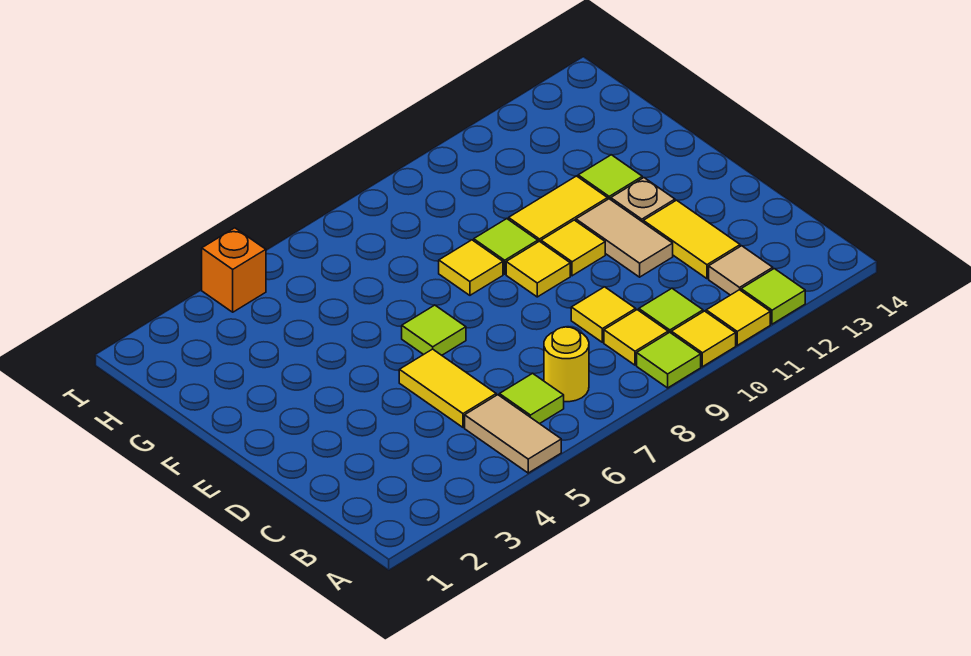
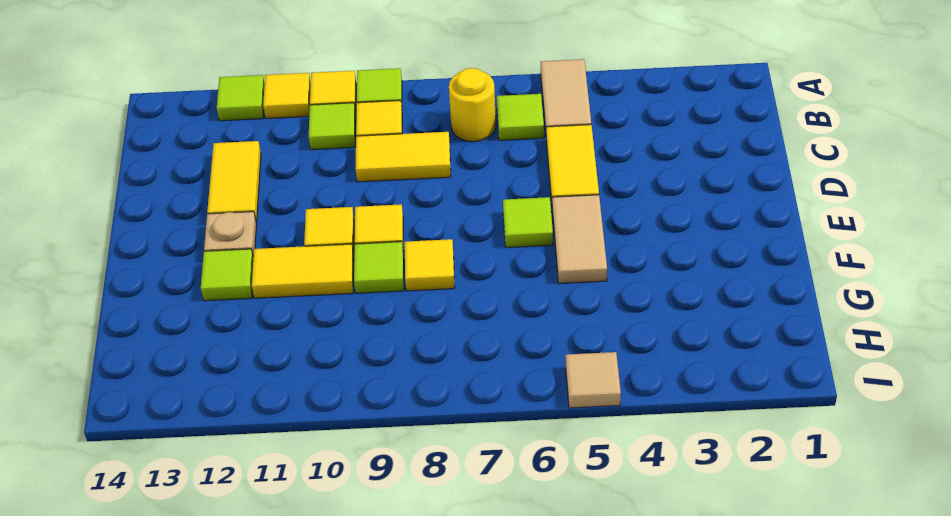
tan tile B12 level 1 -> tan tile I5 level 1
yellow tile C9 level 1 -> yellow tile C8:C9 level 1
tan tile D11:E11 level 1 -> tan tile E5:F5 level 1
orange brick I4 level 1 -> none

